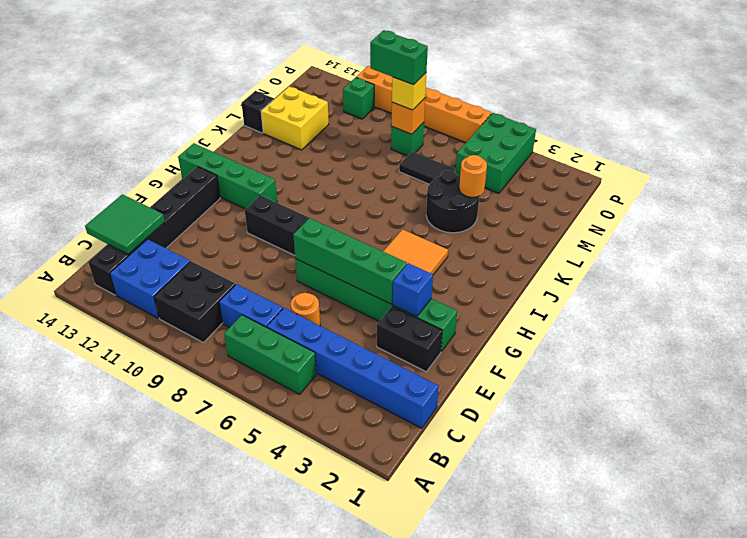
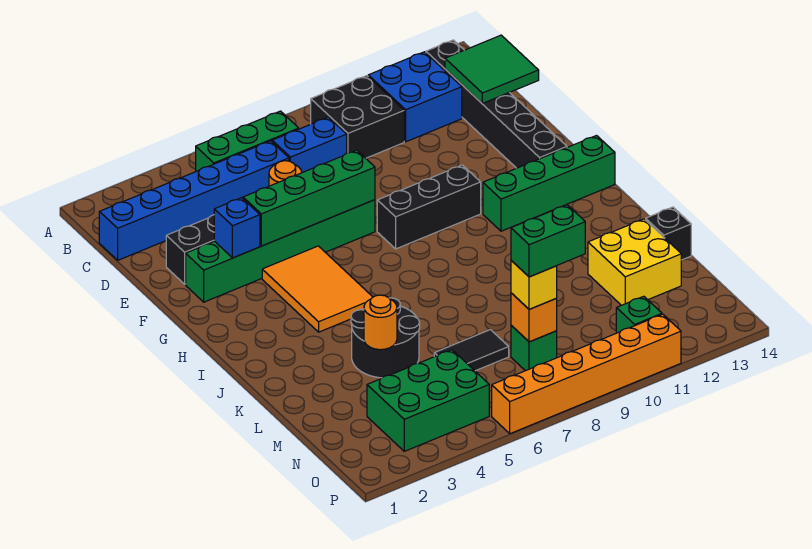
green brick N4:P5 level 1 -> green brick N3:O5 level 1

